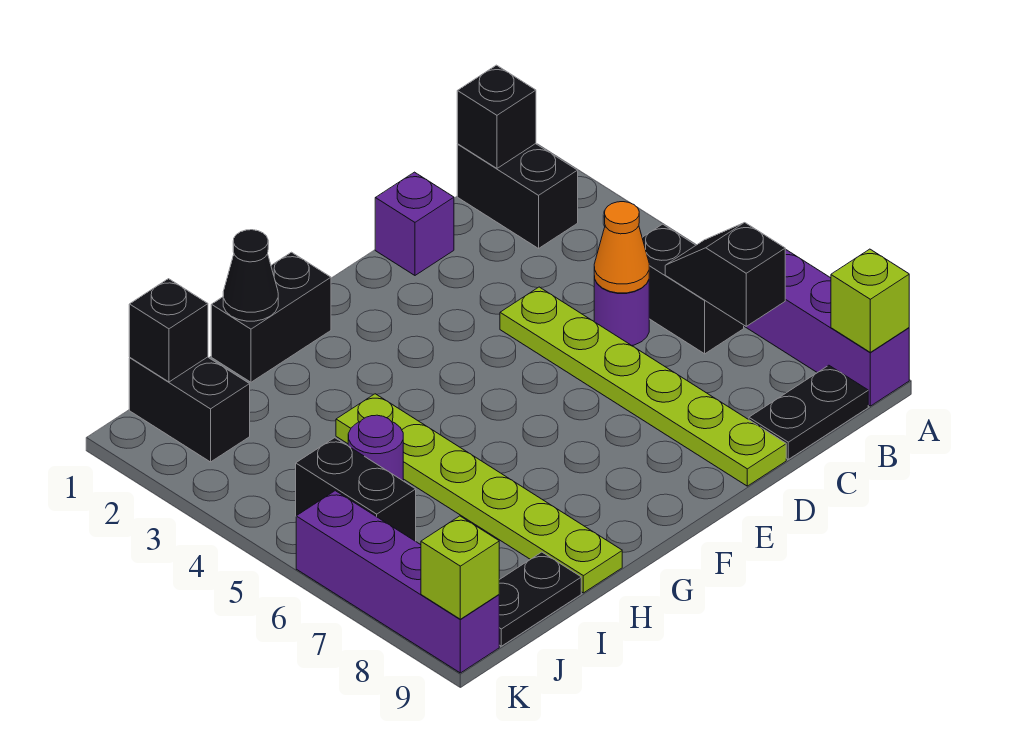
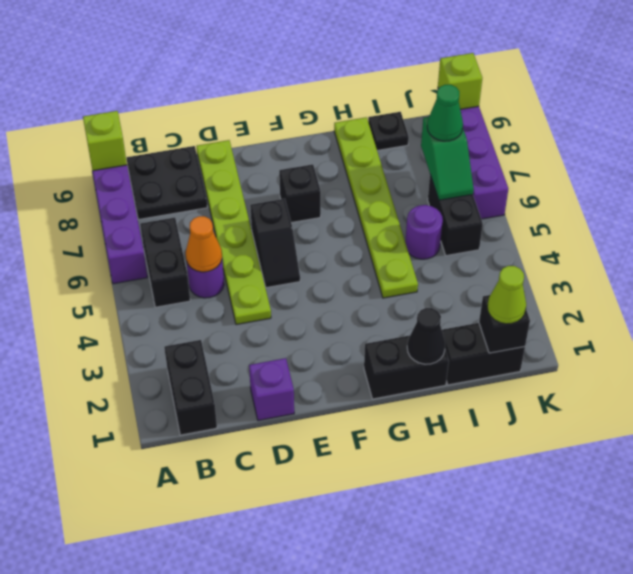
black brick B1 level 2 -> black brick F7 level 1
black slope B6:B7 level 2 top 7 -> black slope E5:E6 level 1 top 6
black plate B9:C9 level 1 -> black plate B8:C9 level 1
black plate I9:J9 level 1 -> black plate I9 level 1
black brick J1:J2 level 1 -> black brick I1:J1 level 1
none -> lime cone J1 level 3
none -> green slope J6:J7 level 2 top 7
none -> green cone J7 level 3

